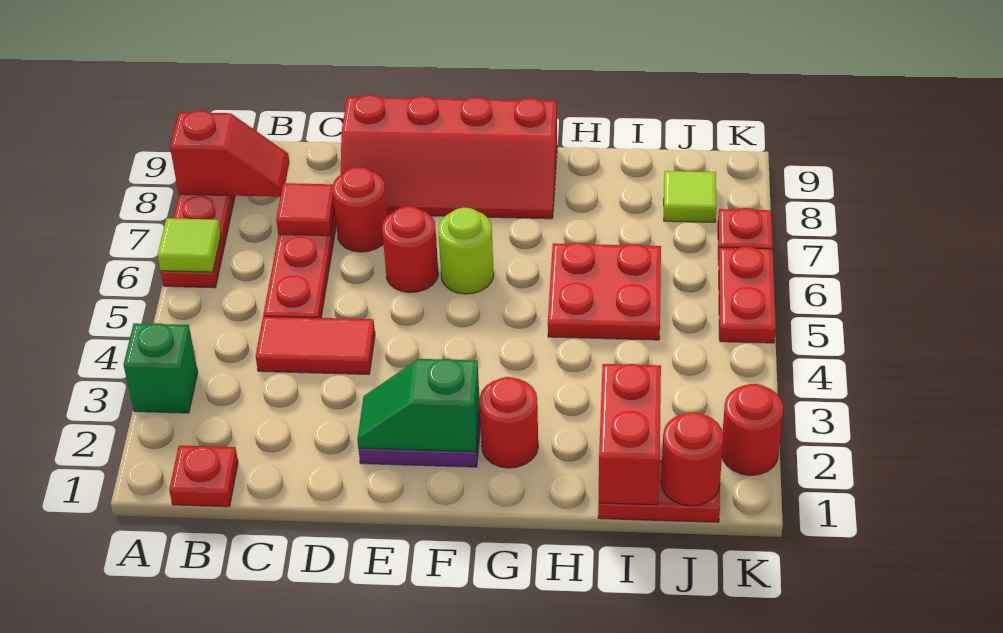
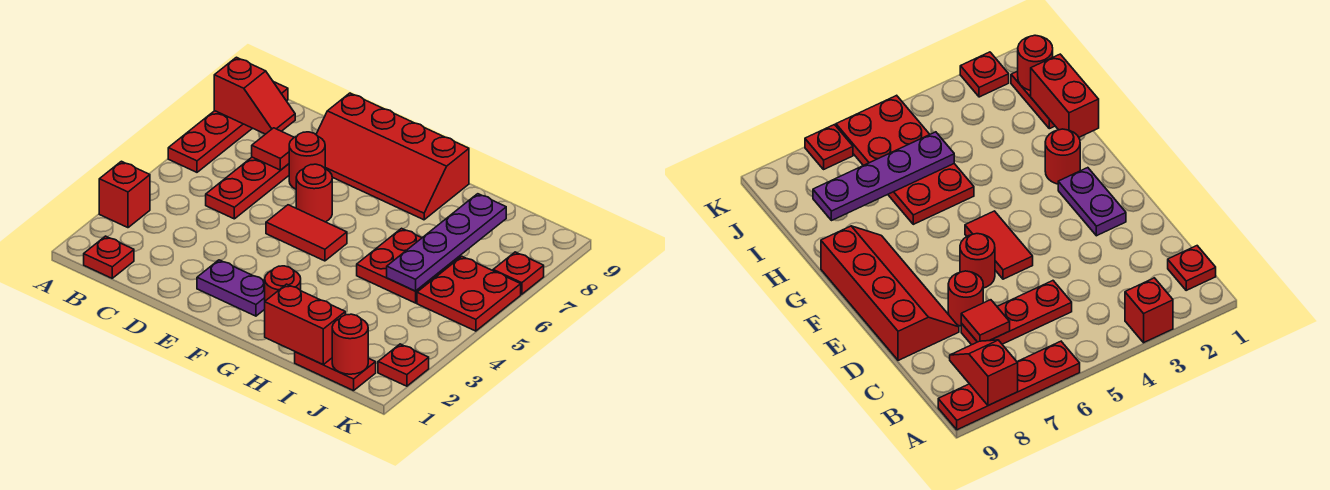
green brick A3 level 1 -> red brick A3 level 1
lime tile A6 level 2 -> none
red tile C4:D4 level 1 -> red tile E5:F5 level 1
green slope E2:F2 level 2 top F -> none
lime round brick F6 level 1 -> none
red brick I1:I2 level 2 -> red brick H1:I1 level 2
none -> purple plate I5:I8 level 2
lime tile J8 level 1 -> none
red round brick K2 level 1 -> red plate K2 level 1
red plate K5:K6 level 1 -> red plate J5:K6 level 1

